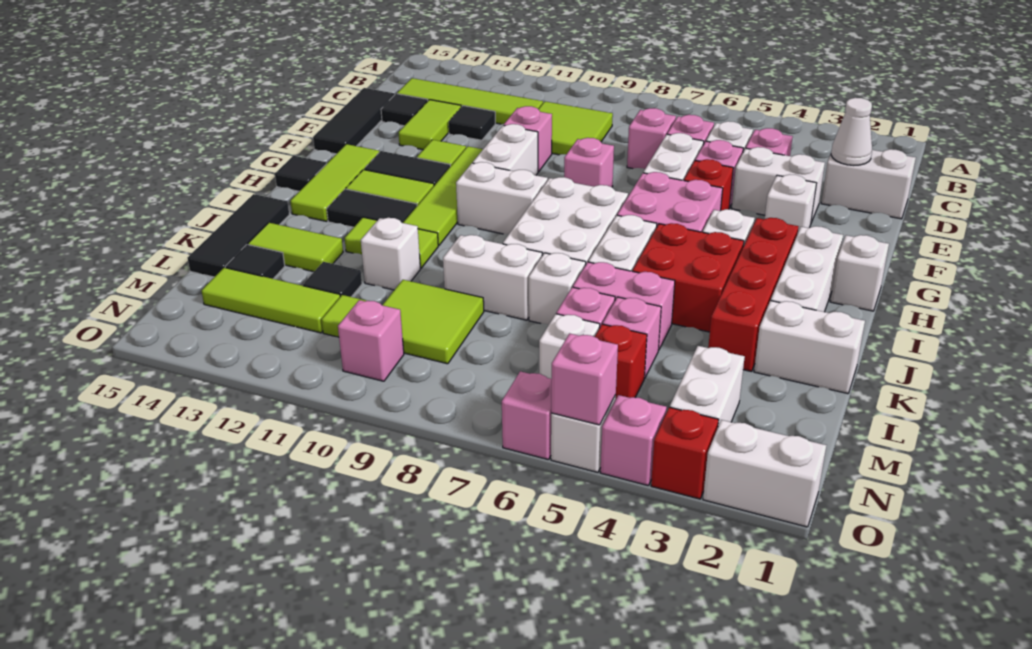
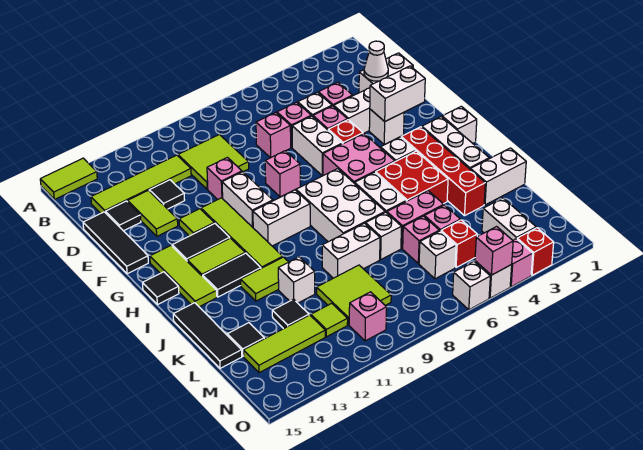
lime tile K13:K14 level 1 -> lime tile A14:A15 level 1
white brick O1:O2 level 1 -> white brick F2:F3 level 2
pink brick O6 level 1 -> white brick O6 level 1

